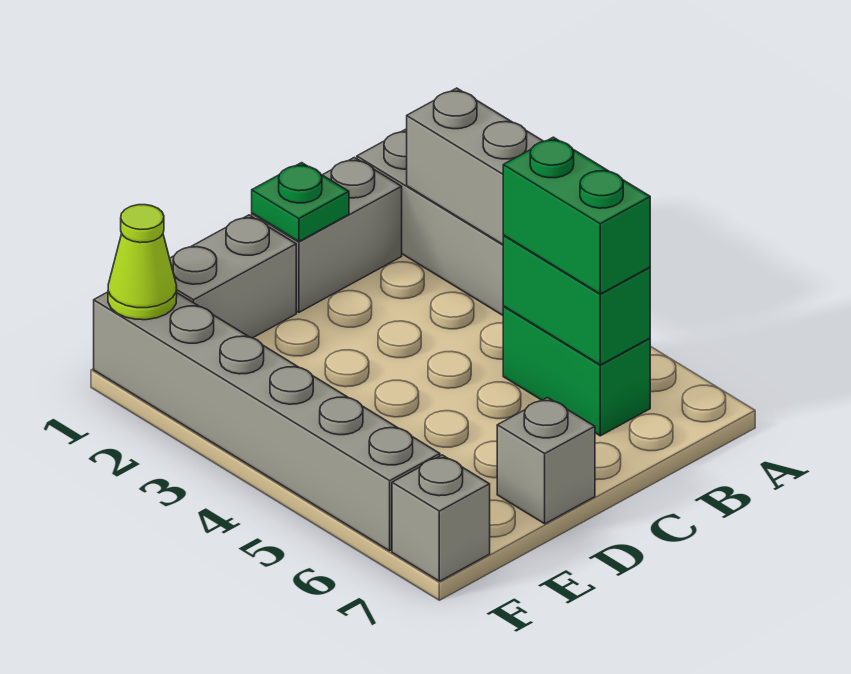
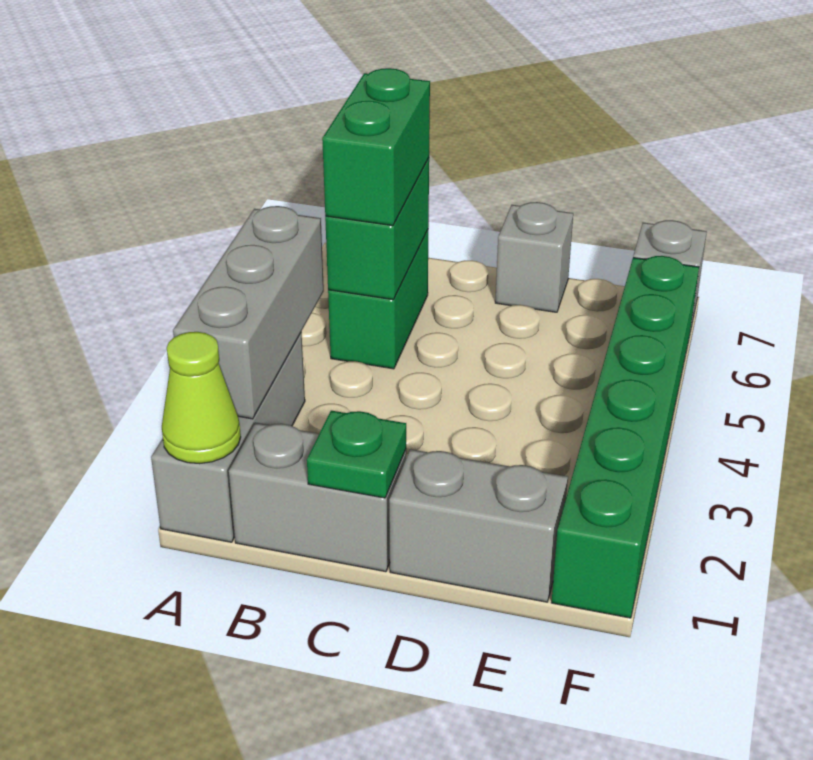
grey brick F1:F6 level 1 -> green brick F1:F6 level 1
lime cone F1 level 2 -> lime cone A1 level 2

